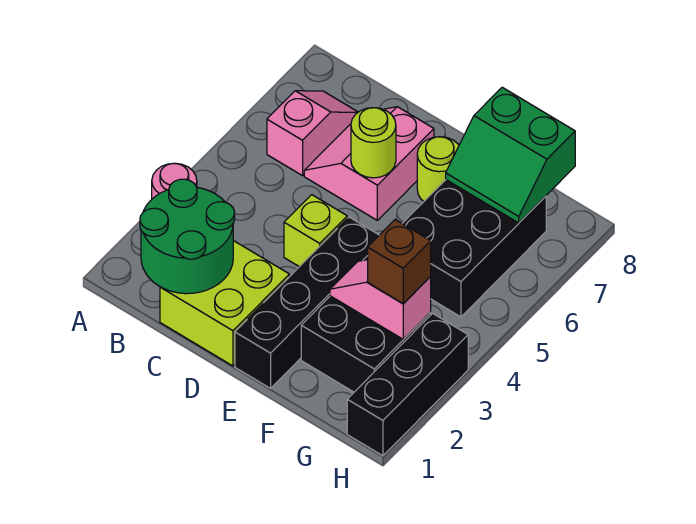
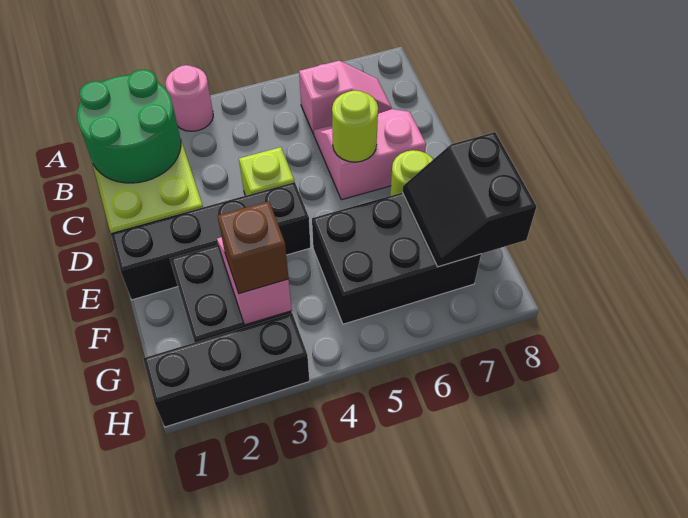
green slope F7:G8 level 2 top 8 -> black slope F7:G8 level 2 top 8

